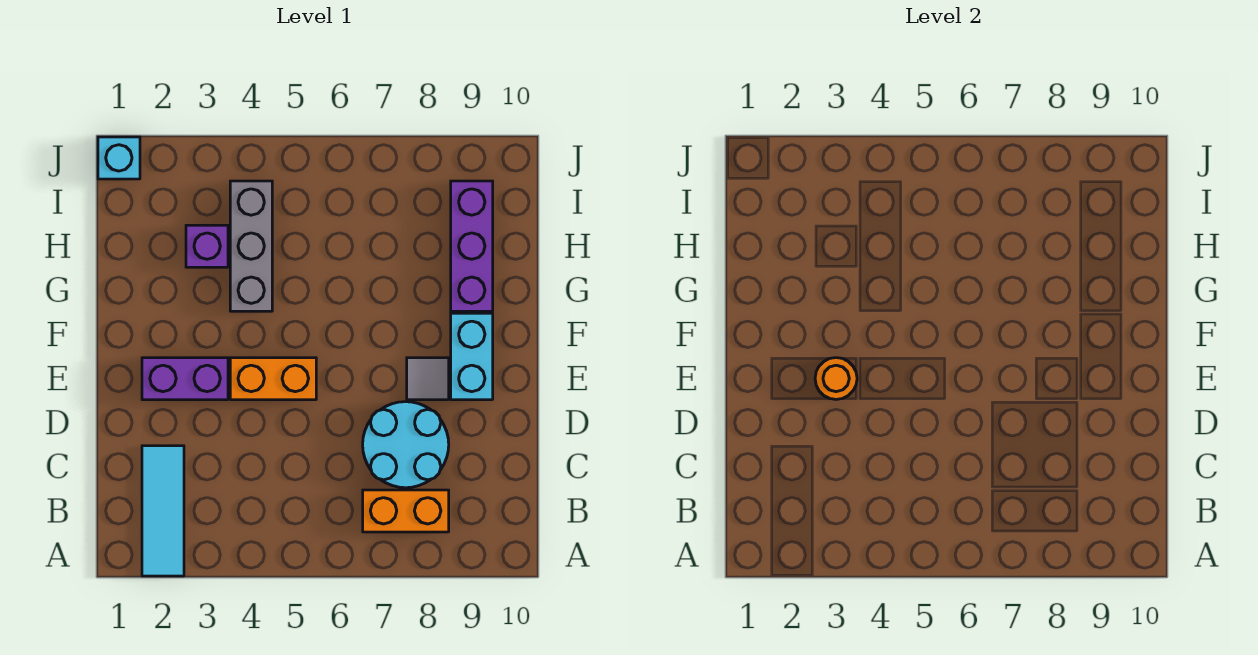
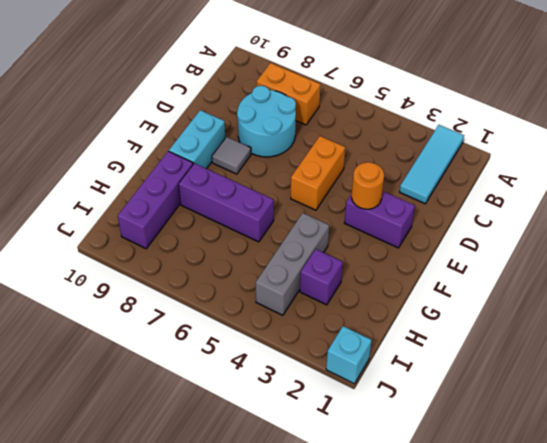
orange brick E4:E5 level 1 -> orange brick D5:E5 level 1
none -> purple brick G6:G8 level 1

